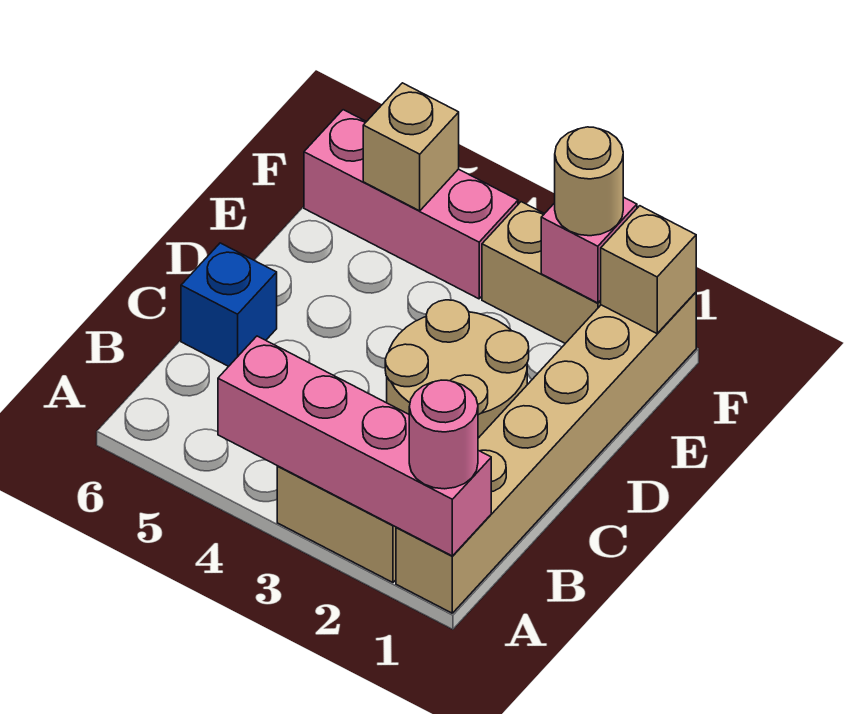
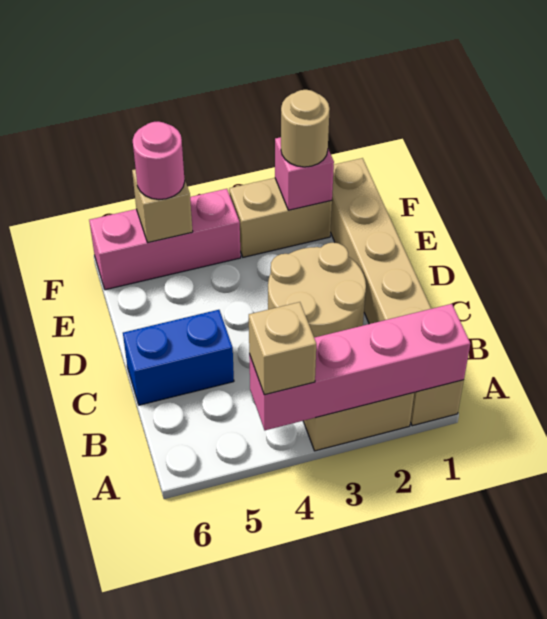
pink round brick A1 level 3 -> pink round brick F5 level 3
blue brick C6 level 1 -> blue brick C5:C6 level 1
tan brick F1 level 2 -> tan brick A4 level 3

